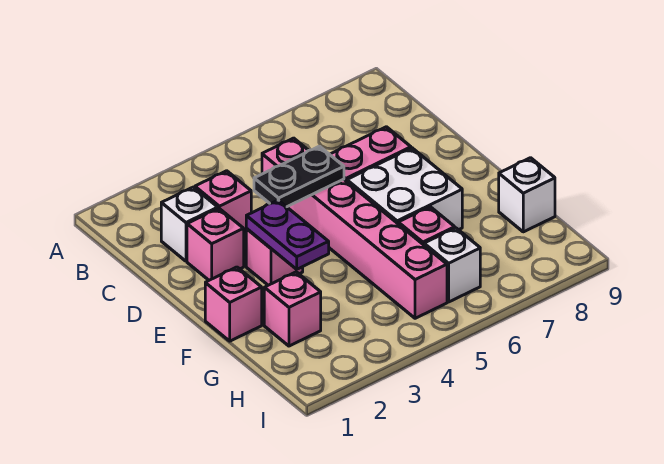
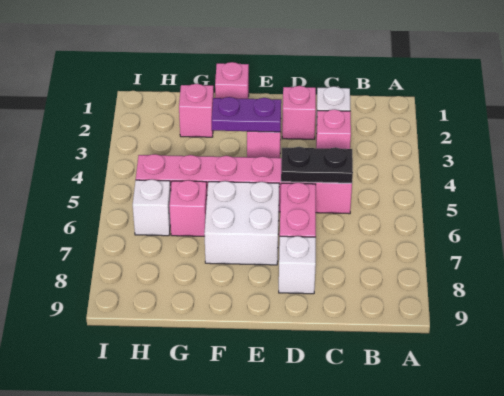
black plate D4:D5 level 2 -> black plate C5:D5 level 2
white brick G9 level 1 -> white brick D8 level 1

